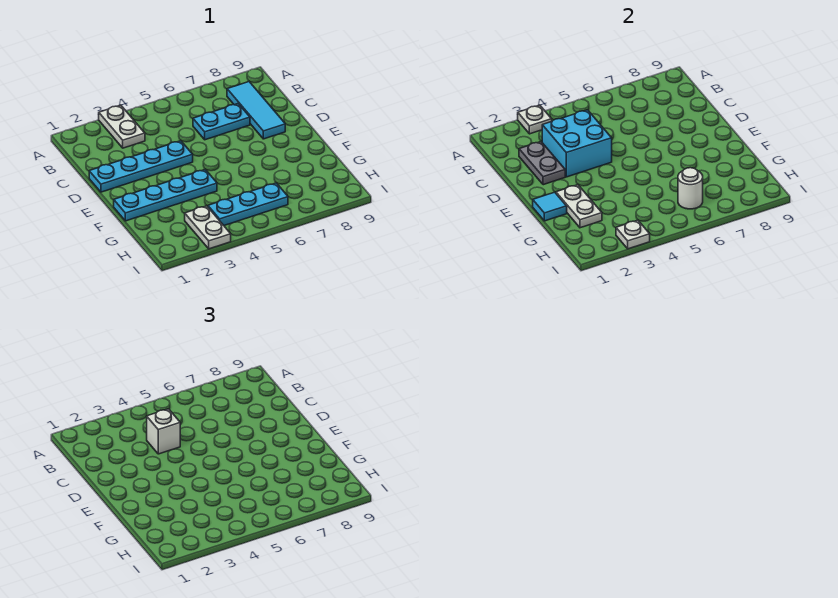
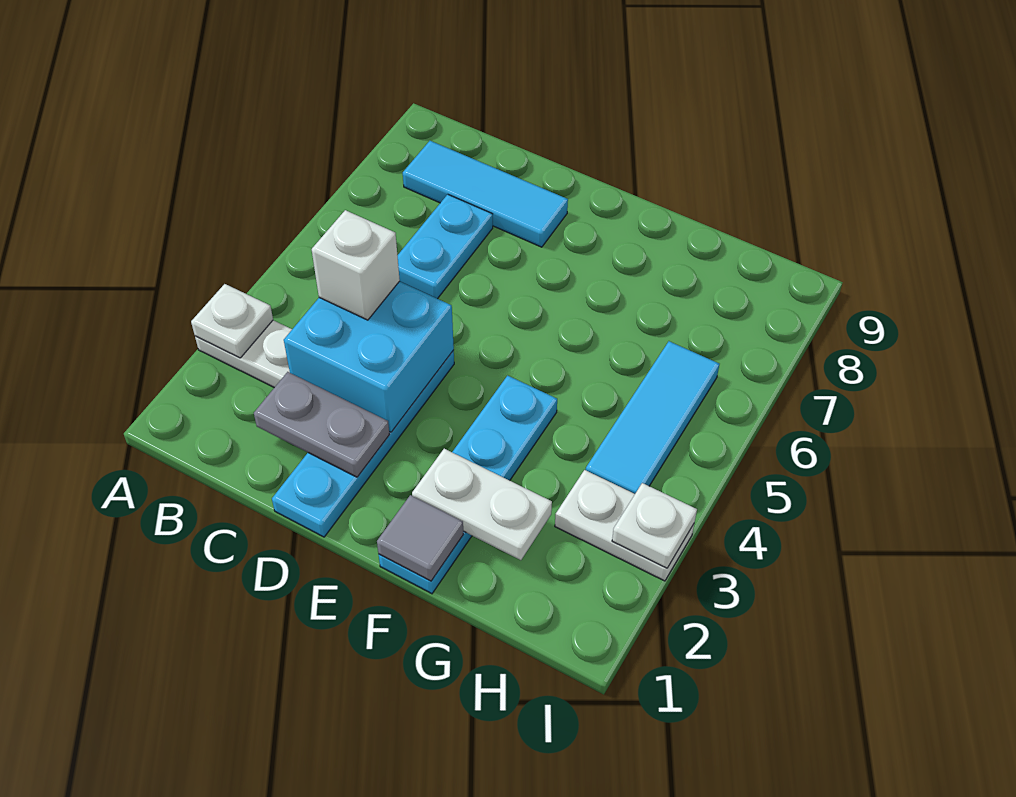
cyan tile F1 level 2 -> grey tile F1 level 2
cyan plate H4:H6 level 1 -> cyan tile H4:H6 level 1
white round brick H6 level 2 -> none

